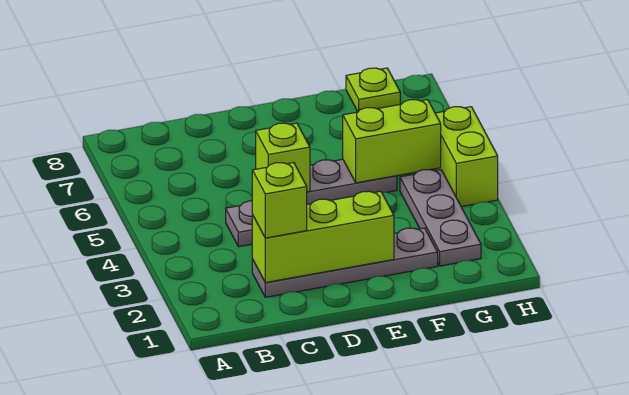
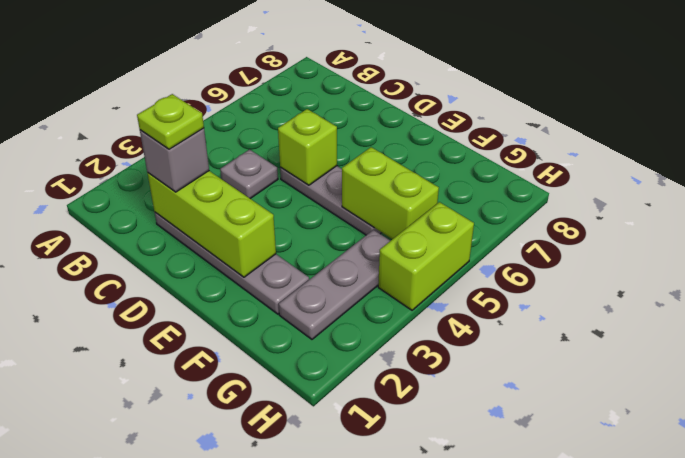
lime brick C2 level 3 -> grey brick C2 level 3
lime plate G8 level 1 -> lime plate C2 level 4

